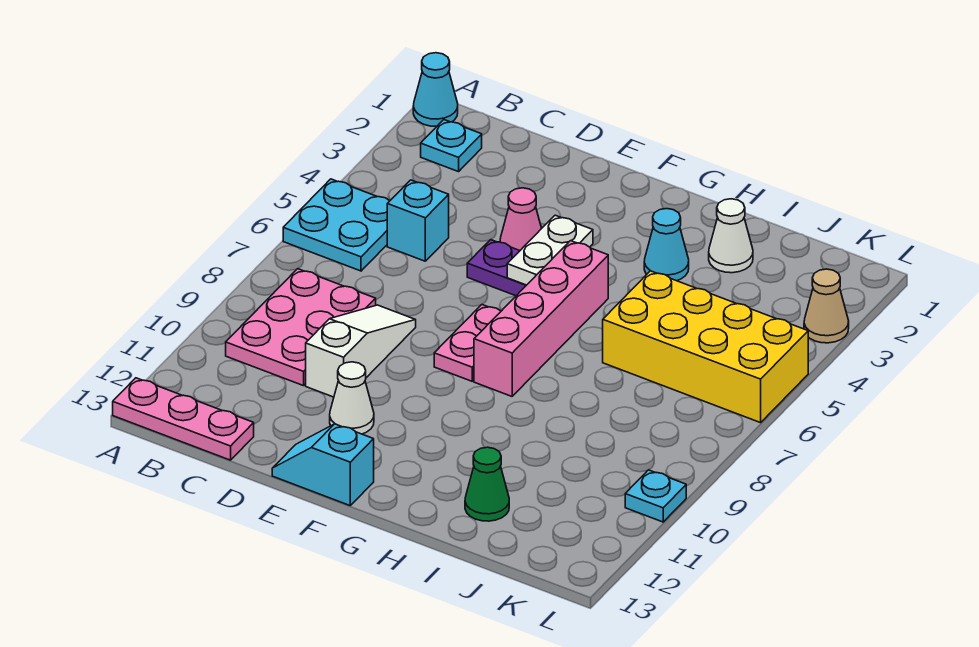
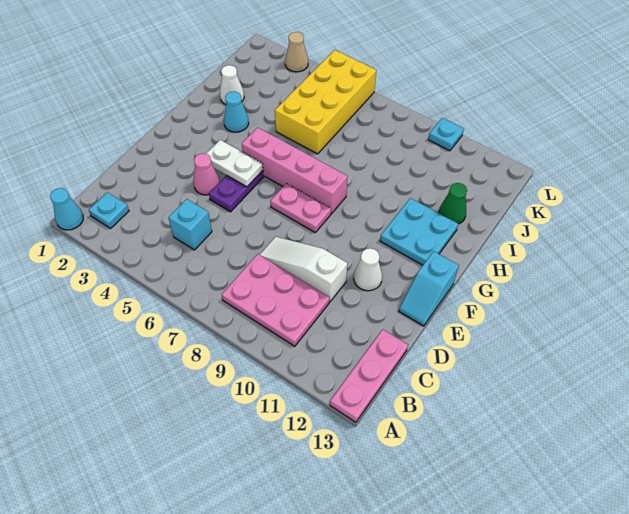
cyan plate A5:B6 level 1 -> cyan plate G11:H12 level 1

